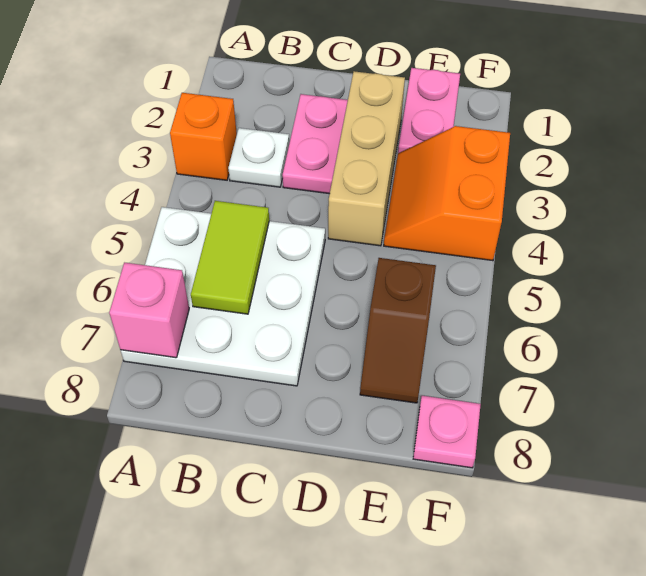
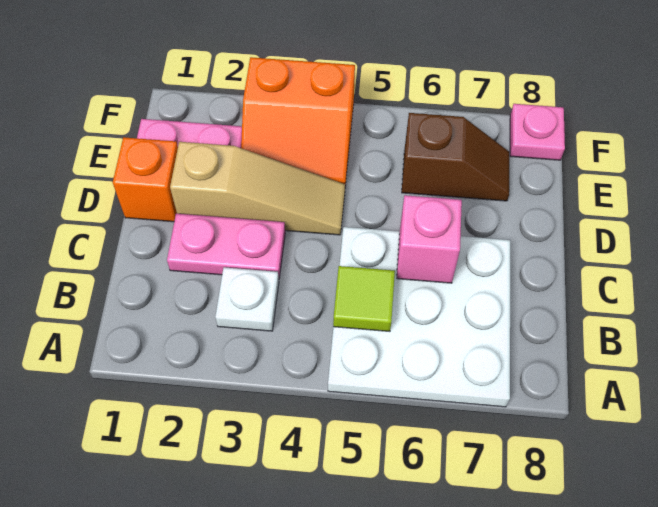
orange brick A3 level 1 -> orange brick D1 level 1
pink brick A7 level 2 -> pink brick C6 level 2
lime tile B5:B6 level 2 -> lime tile B5 level 2
tan brick D2:D4 level 1 -> tan slope D2:D4 level 1 top 2

